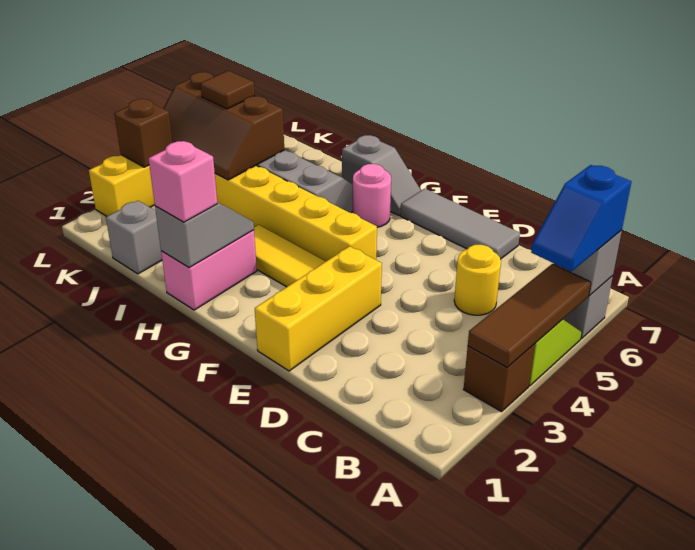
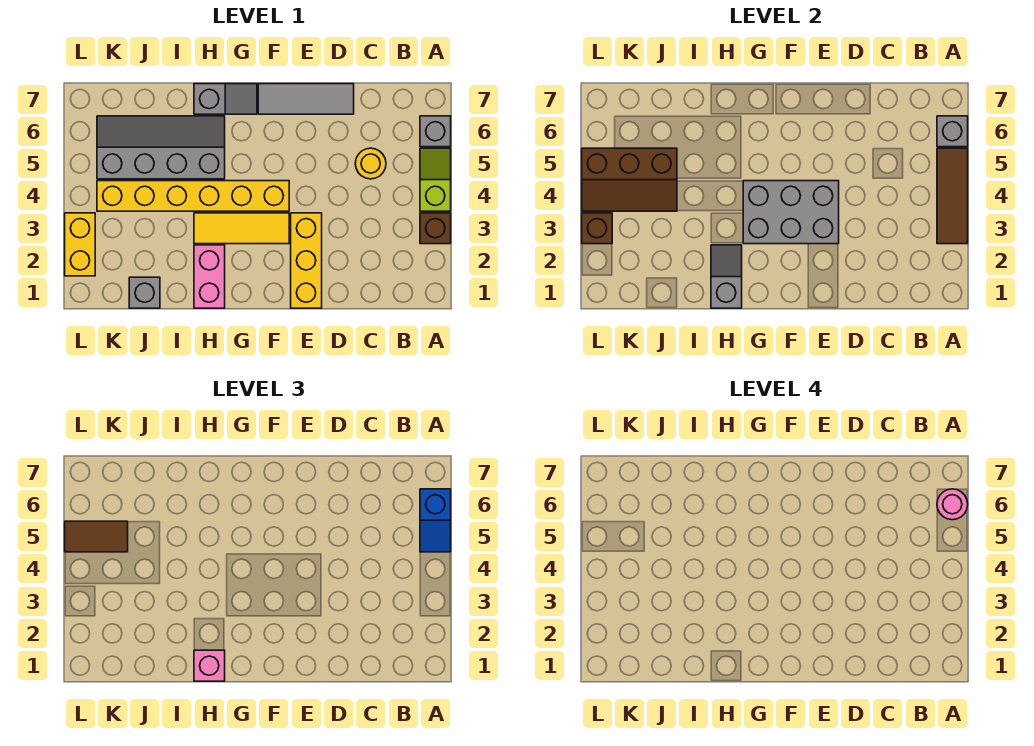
none -> grey brick E3:G4 level 2
pink round brick G6 level 1 -> pink round brick A6 level 4
brown tile K5 level 3 -> brown tile K5:L5 level 3

